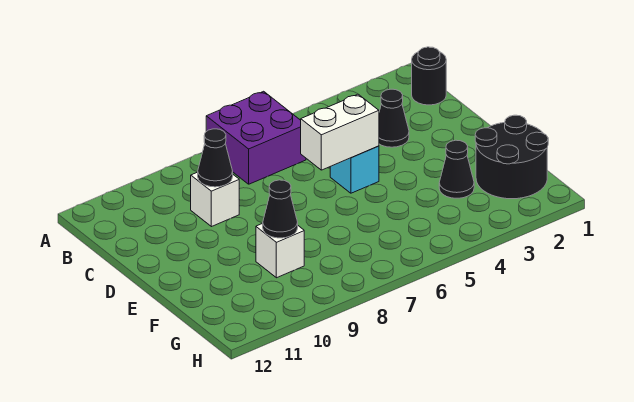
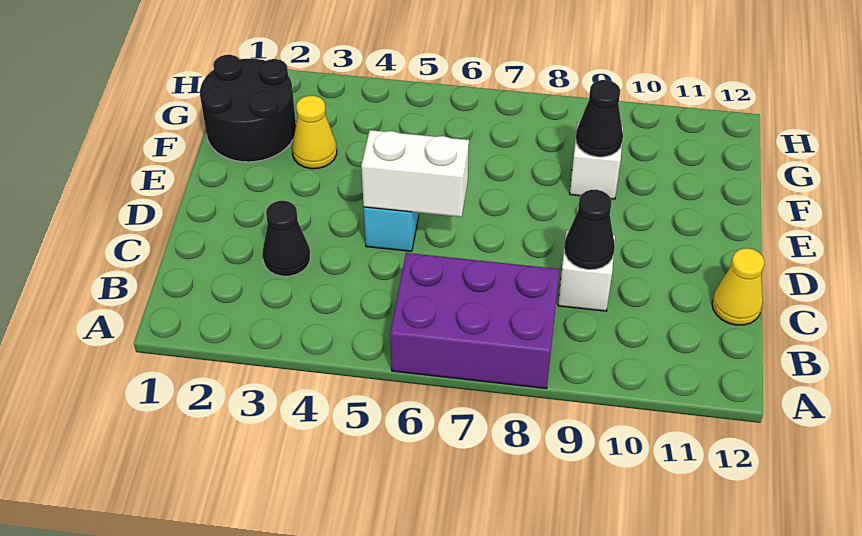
purple brick A6:B7 level 1 -> purple brick A6:B8 level 1
black round brick B1 level 1 -> none
none -> yellow cone C12 level 1
black cone F3 level 1 -> yellow cone F3 level 1

